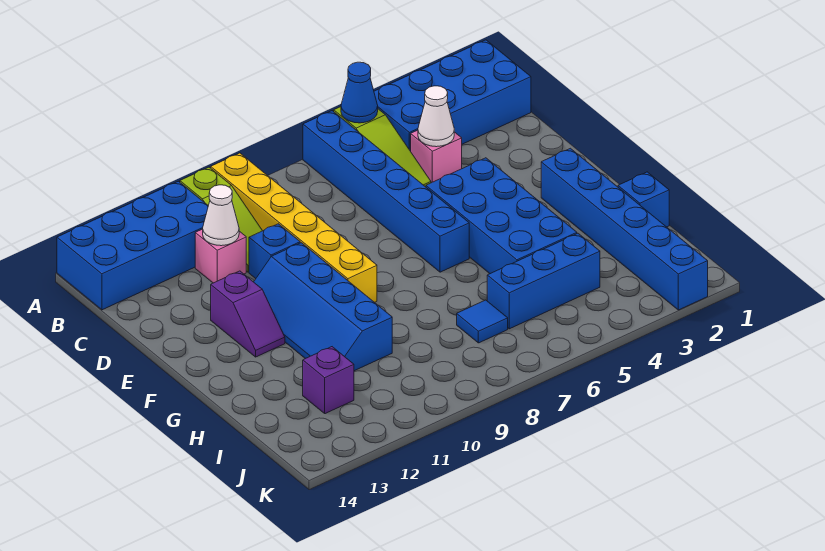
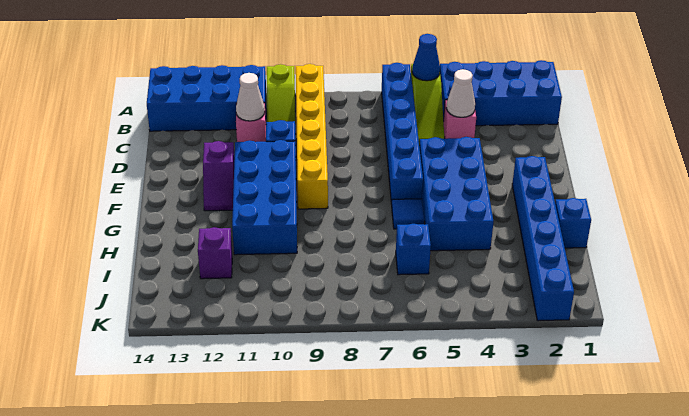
blue slope E10:H11 level 1 top 10 -> blue brick E10:H11 level 1
blue brick I4:I6 level 1 -> blue brick I6 level 1
blue tile I7 level 1 -> blue tile G6 level 1

